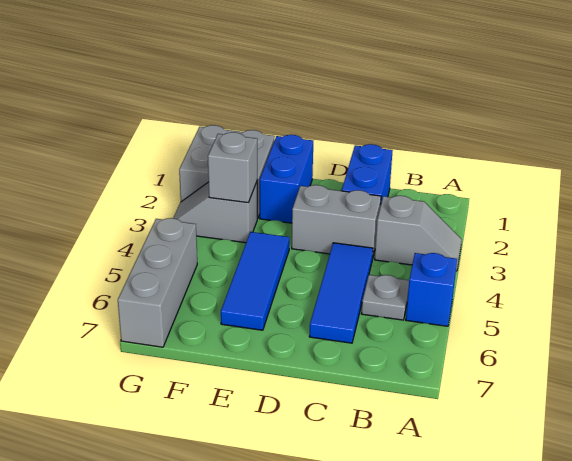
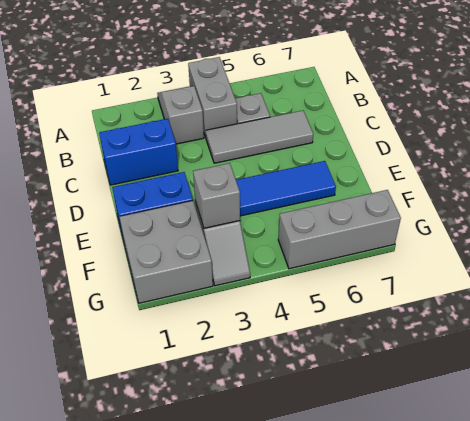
blue brick A5 level 1 -> none
grey brick C3:D3 level 1 -> grey brick A4:B4 level 1
blue tile C4:C6 level 1 -> grey tile C4:C6 level 1

